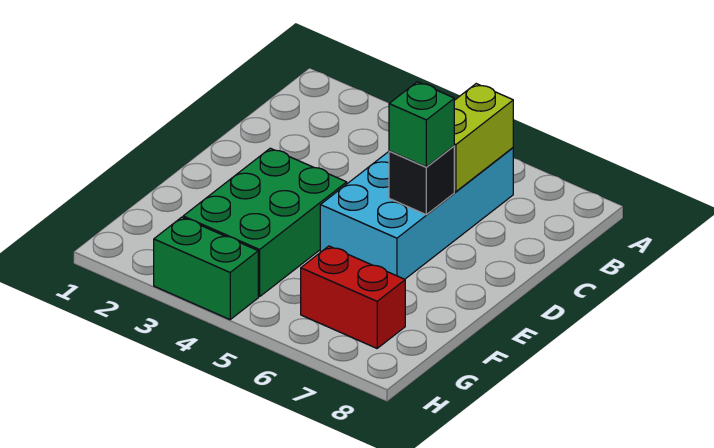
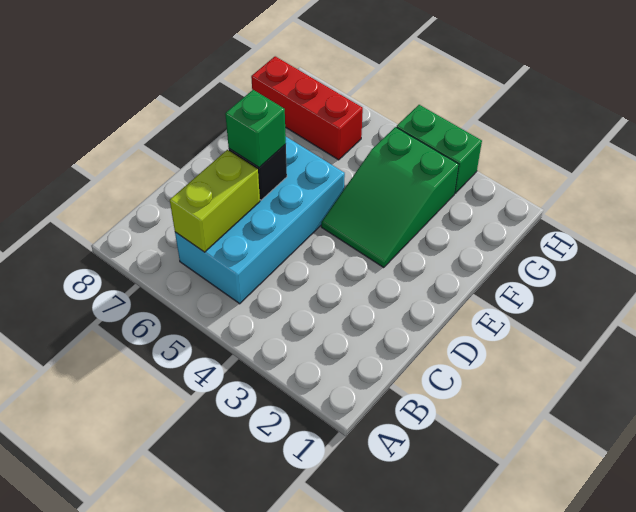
green brick E3:G4 level 1 -> green slope E3:G4 level 1 top G
red brick G6:G7 level 1 -> red brick G6:G8 level 1

